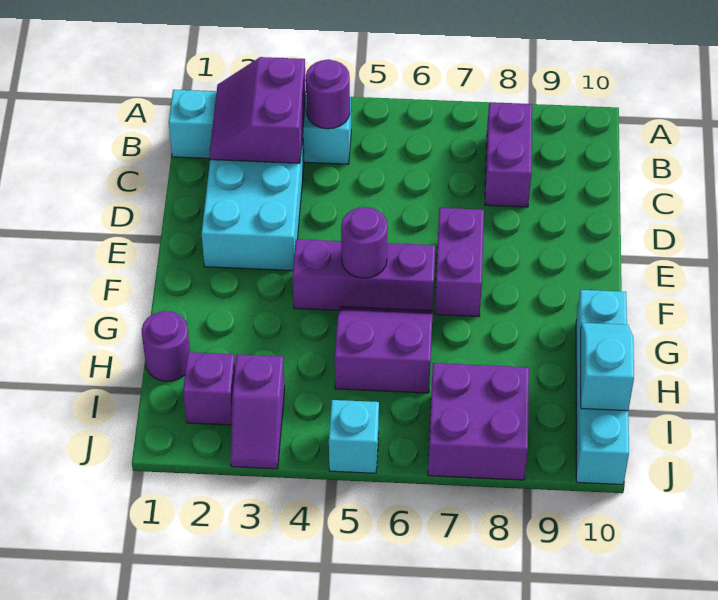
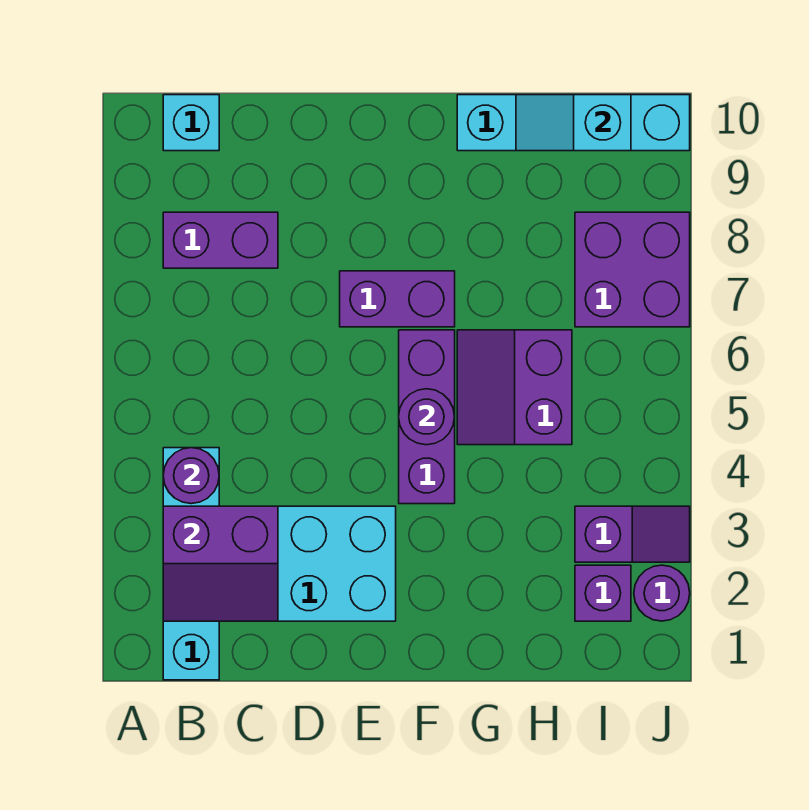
purple round brick H1 level 1 -> purple round brick J2 level 1
cyan brick J5 level 1 -> cyan brick B10 level 1

